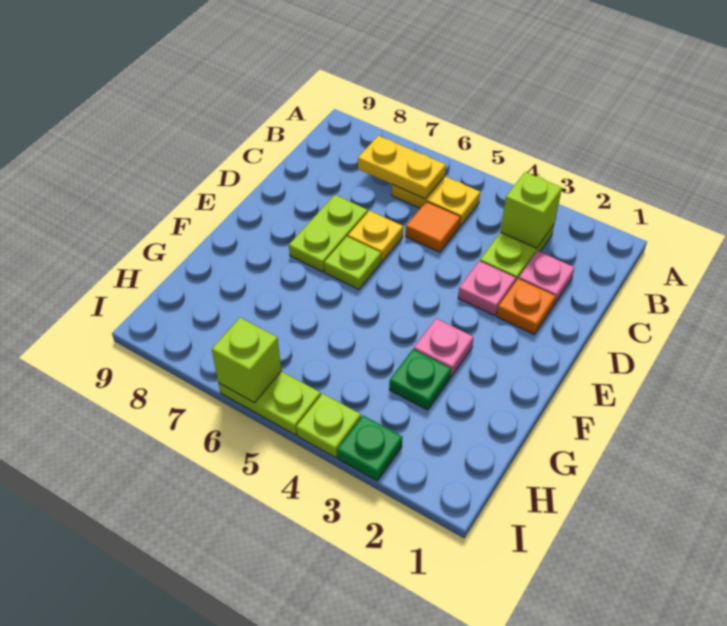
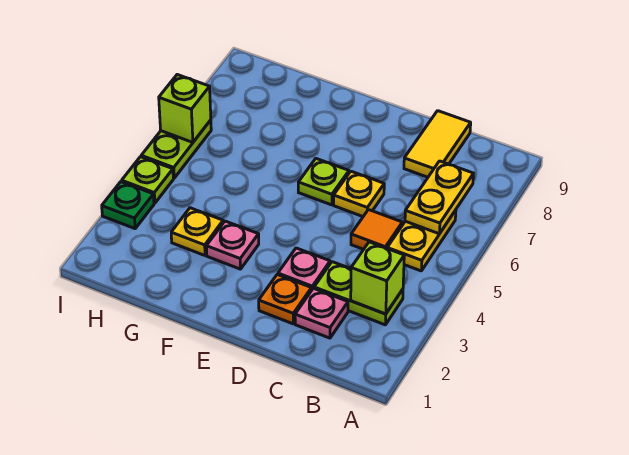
none -> yellow tile C8:C9 level 1
lime plate D7:E7 level 1 -> none
green plate G3 level 1 -> yellow plate G3 level 1

